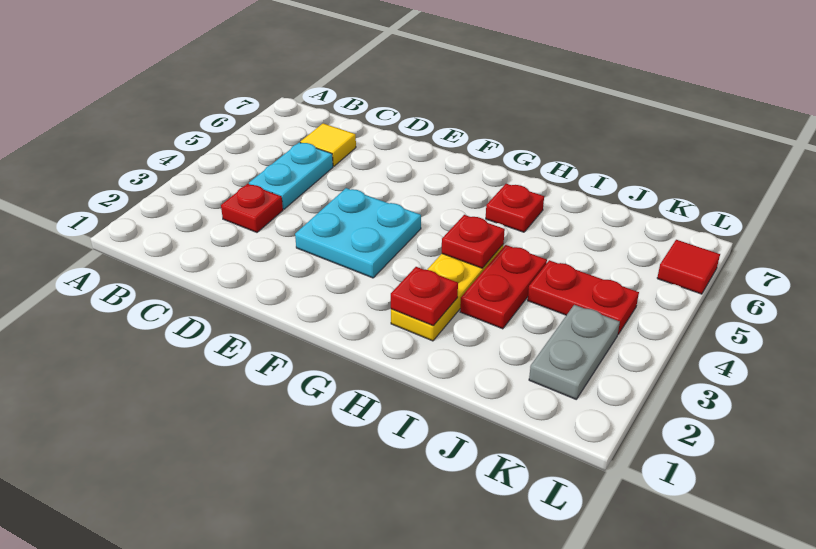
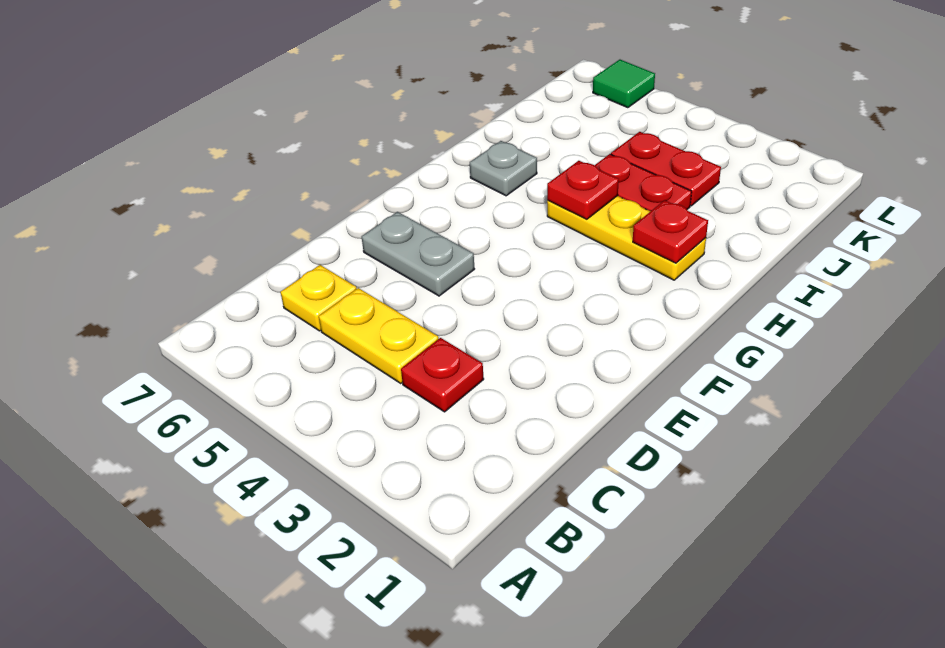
cyan plate C4:C5 level 1 -> yellow plate C4:C5 level 1
yellow tile C6 level 1 -> yellow plate C6 level 1
cyan plate E3:F4 level 1 -> none
red plate H6 level 1 -> grey plate H6 level 1
red plate J4:K4 level 1 -> red plate J3:J4 level 1
grey plate K2:K3 level 1 -> grey plate E5:E6 level 1
red tile L6 level 1 -> green tile L6 level 1

